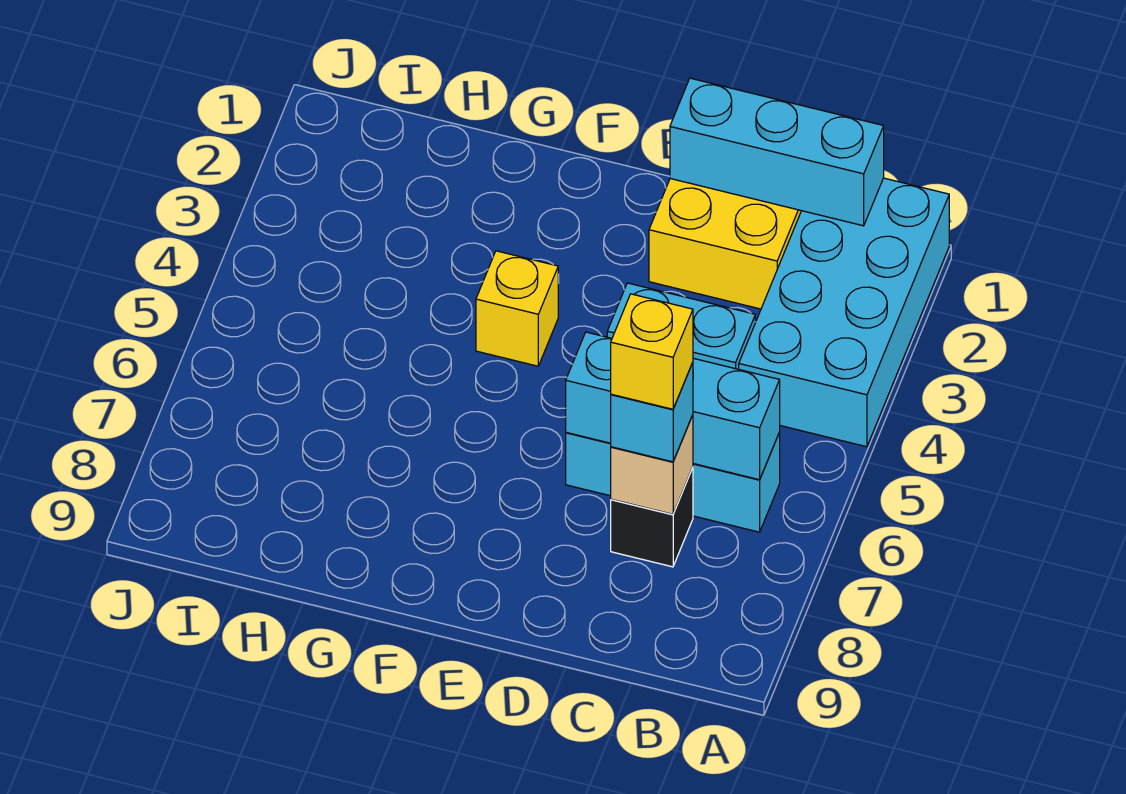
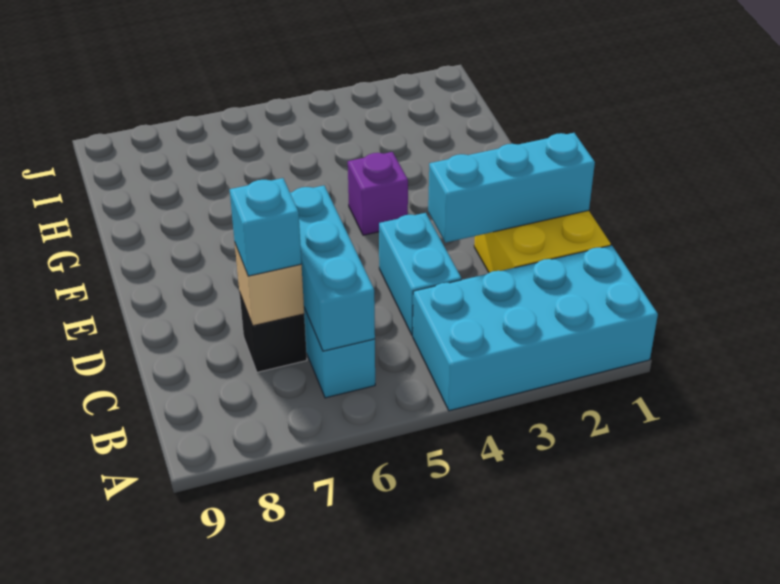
cyan brick B1:D1 level 2 -> cyan brick D1:D3 level 2
yellow brick C7 level 4 -> none
yellow brick F4 level 1 -> purple brick F4 level 1

